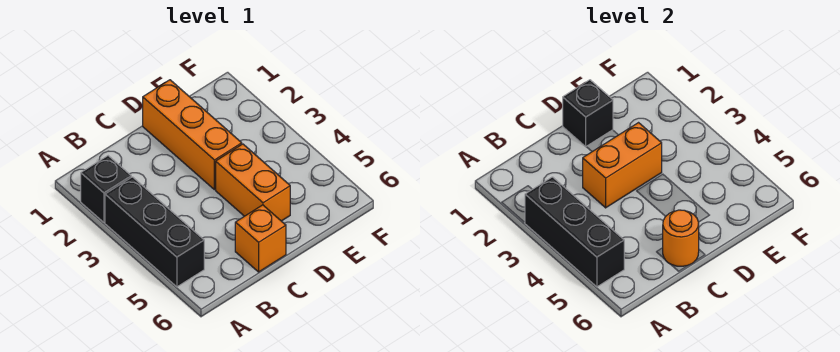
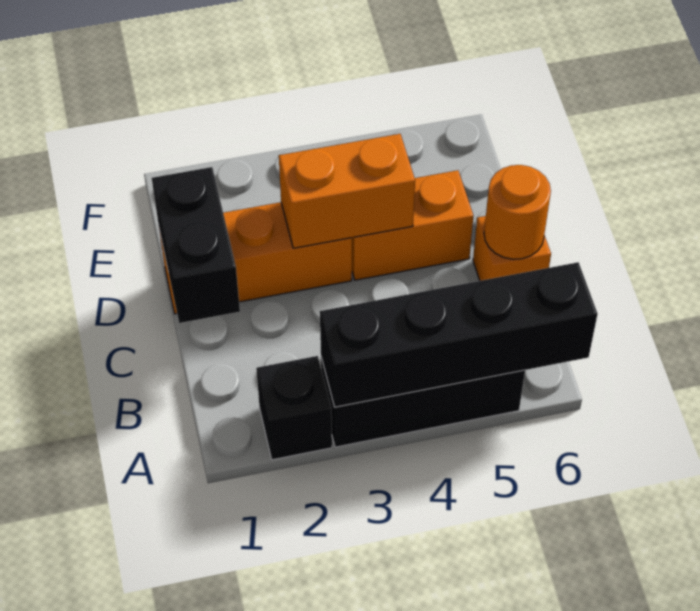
black brick A3:A5 level 2 -> black brick A3:A6 level 2
orange brick C3:D3 level 2 -> orange brick D3:D4 level 2
black brick D1 level 2 -> black brick C1:D1 level 2

